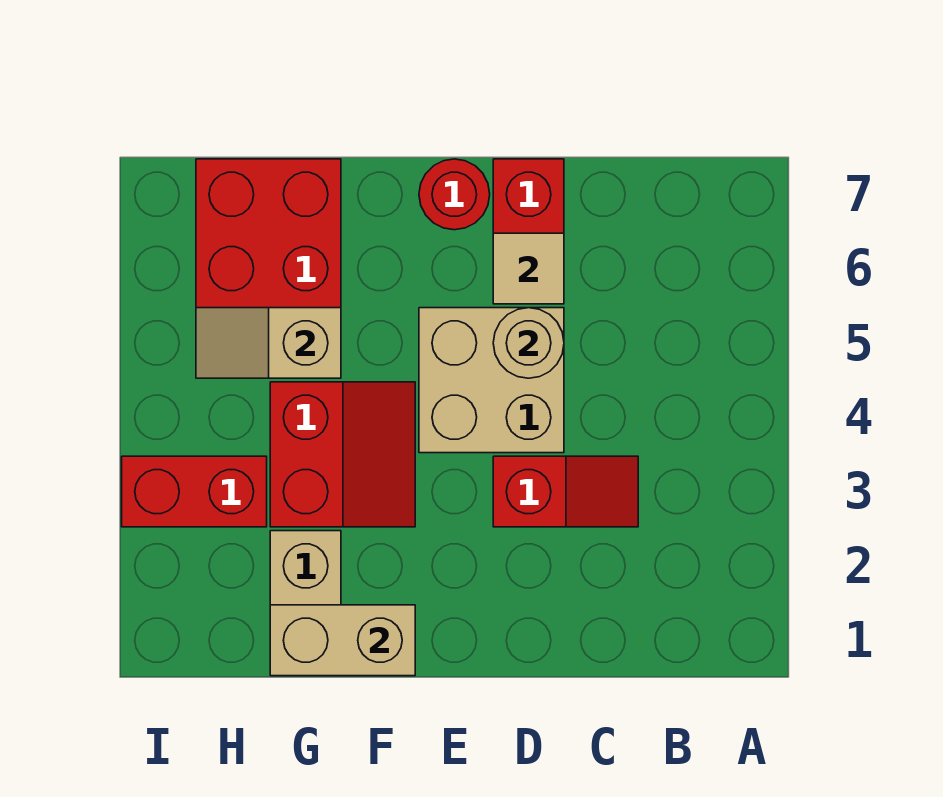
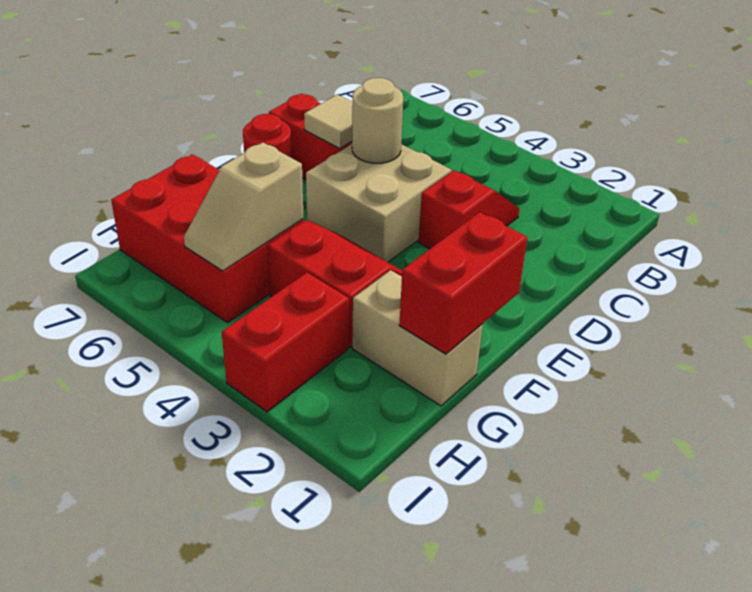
tan brick F1:G1 level 2 -> red brick F1:G1 level 2

